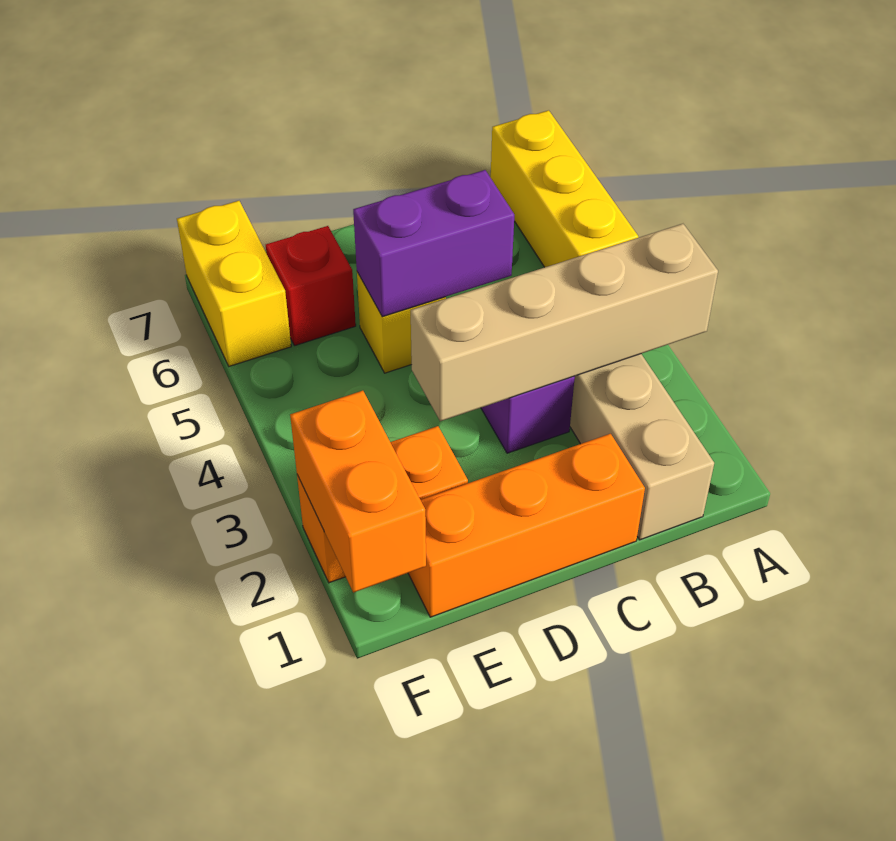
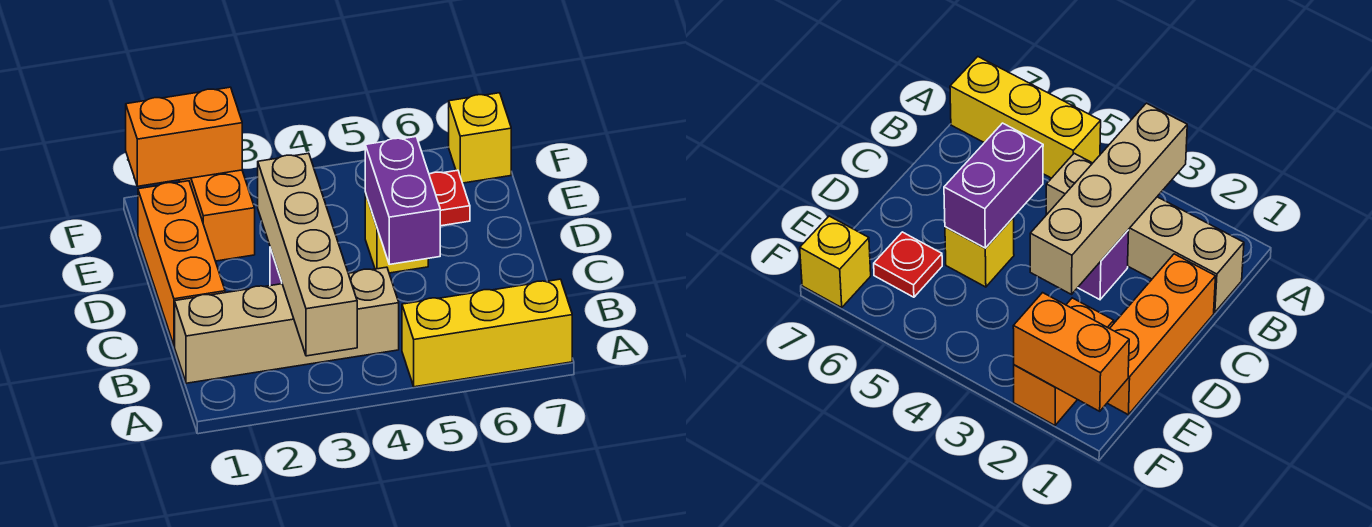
red brick E6 level 1 -> red plate E6 level 1
yellow brick F6:F7 level 1 -> yellow brick F7 level 1

